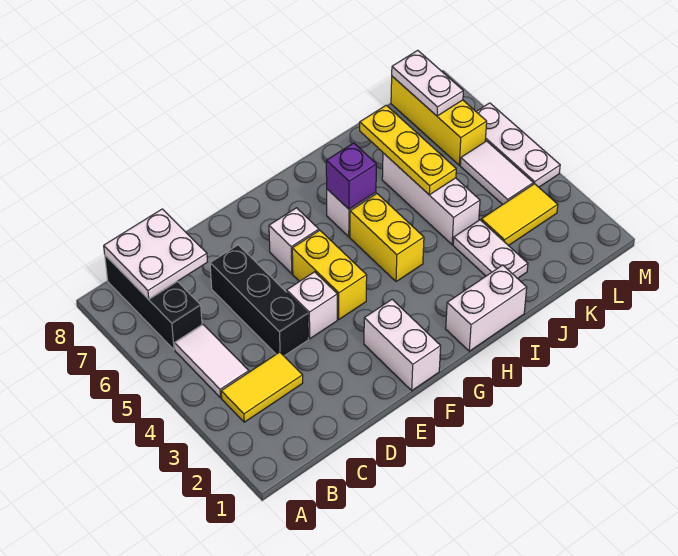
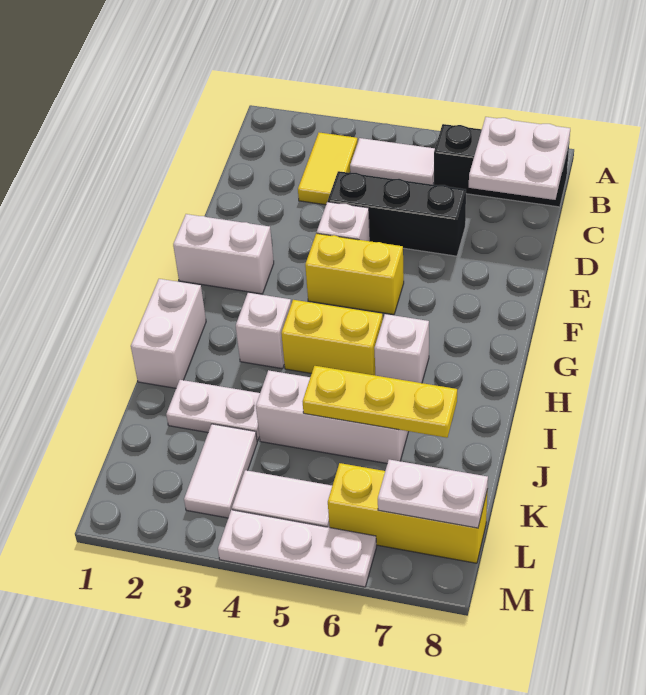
white brick F6 level 1 -> white brick H3 level 1
purple brick H6 level 2 -> none
yellow tile K3:L3 level 1 -> white tile K3:L3 level 1

